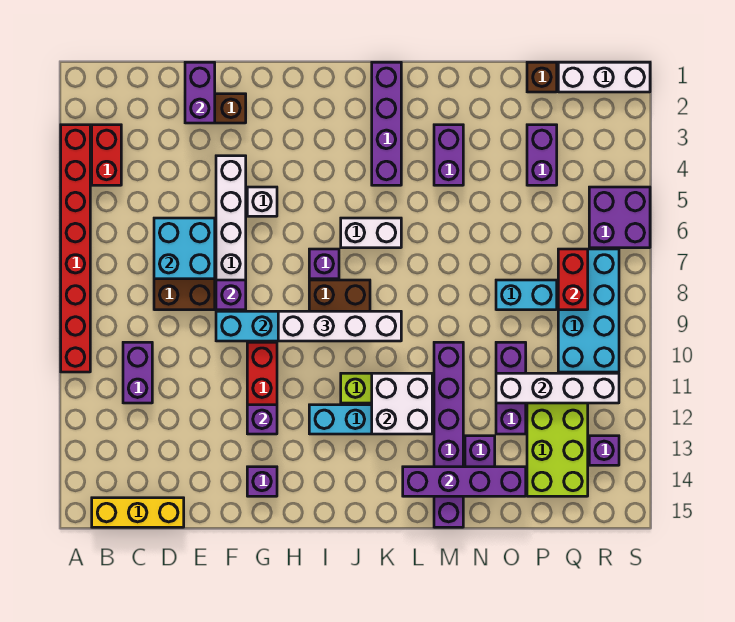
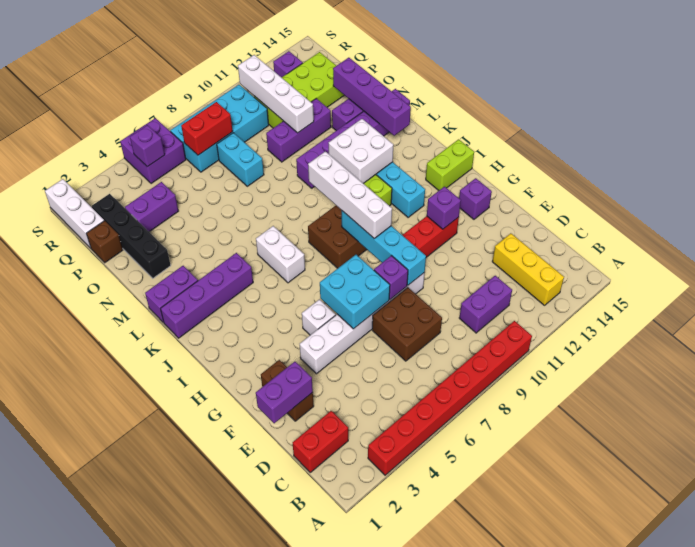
red brick B3:B4 level 1 -> red brick C1:C2 level 1
yellow brick B15:D15 level 1 -> yellow brick B13:D13 level 1
cyan brick D6:E7 level 2 -> cyan brick F6:G7 level 2
purple brick I7 level 1 -> purple brick R5 level 2
none -> lime brick I14:I15 level 1
purple brick M3:M4 level 1 -> purple brick L1:L2 level 1
none -> black brick N2:Q2 level 1

